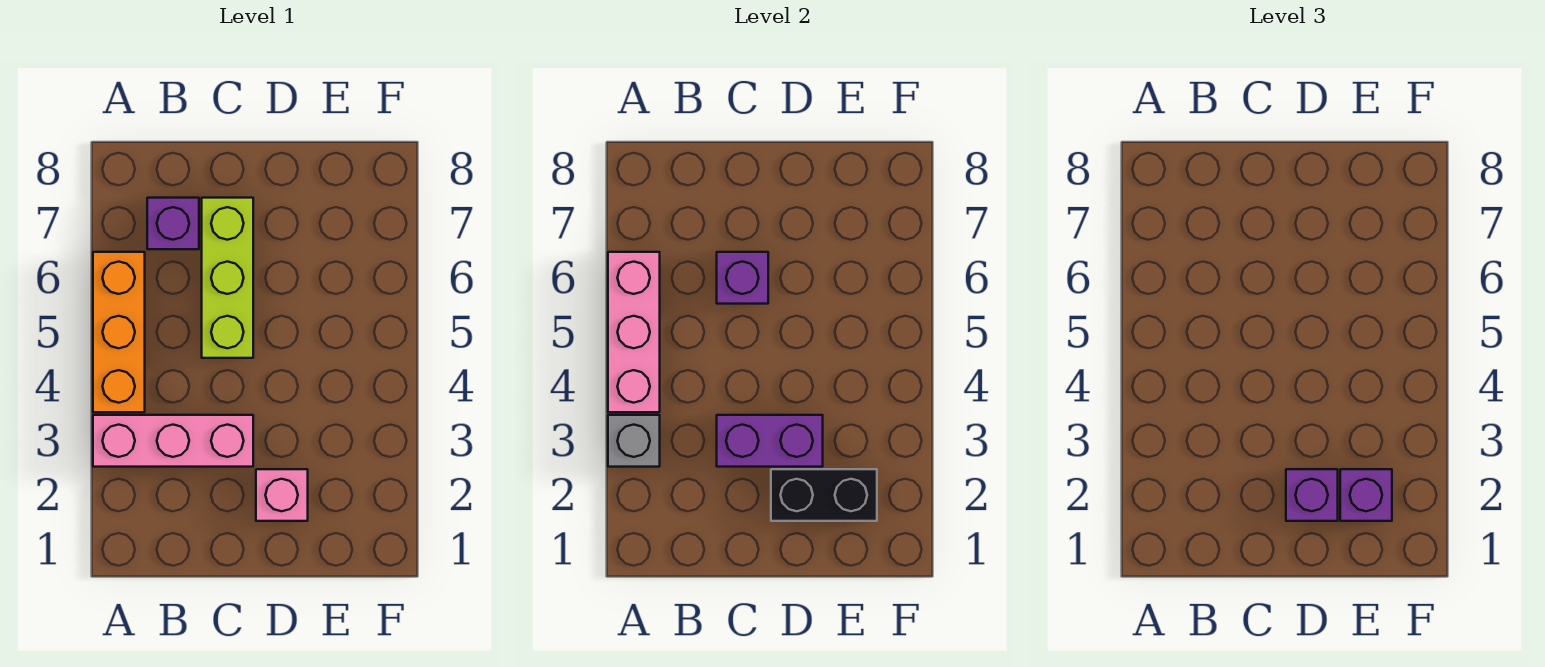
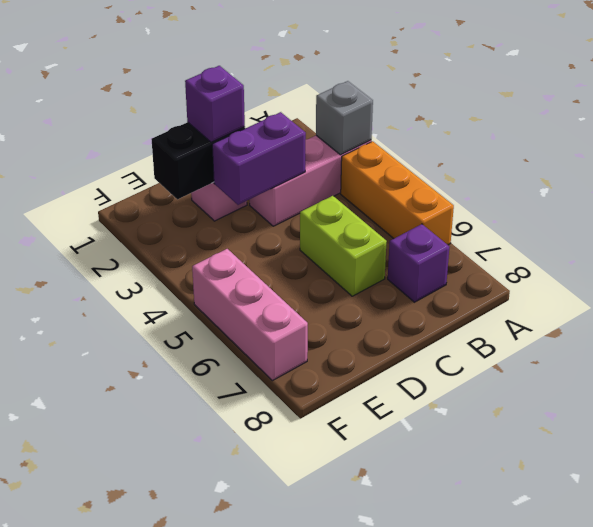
pink brick A4:A6 level 2 -> pink brick F5:F7 level 1
lime brick C5:C7 level 1 -> lime brick C5:C6 level 1
purple brick C6 level 2 -> none
purple brick E2 level 3 -> none

